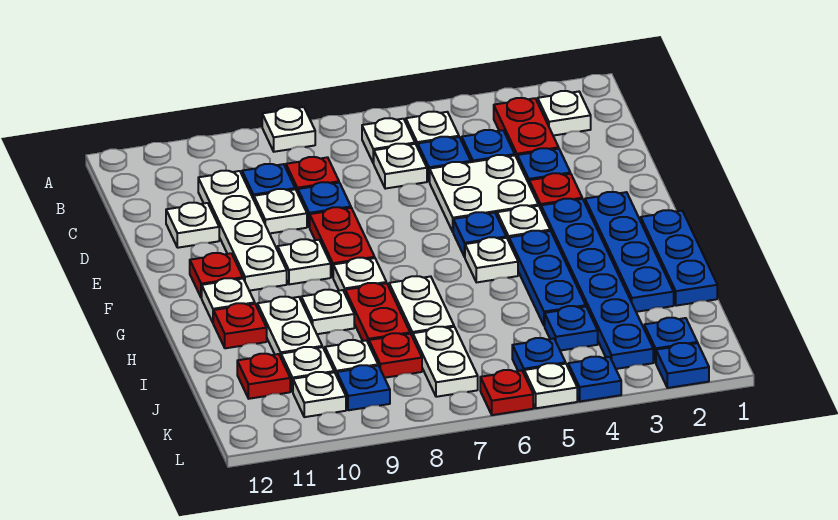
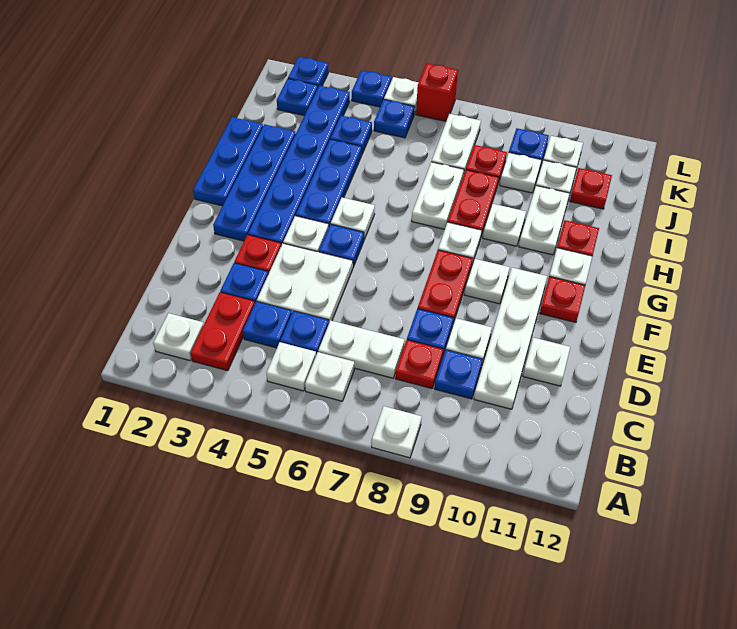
white plate C6 level 1 -> white plate C6:C7 level 1
red plate L6 level 1 -> red brick L6 level 1

